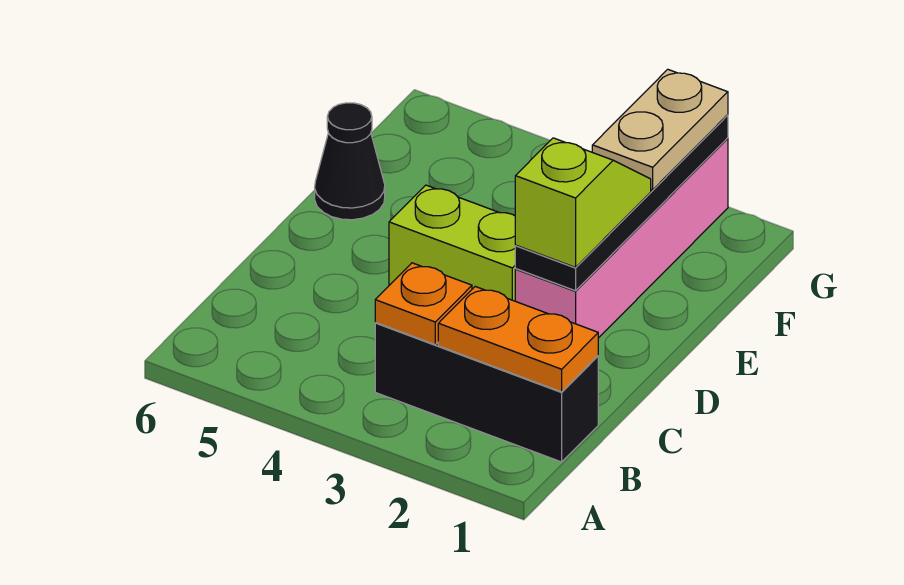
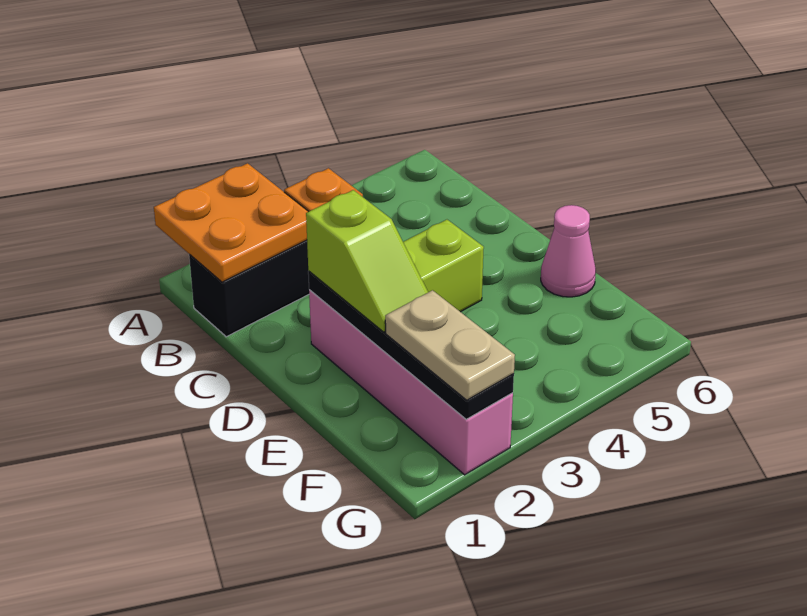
orange plate B1:B2 level 2 -> orange plate A1:B2 level 2
black cone E6 level 1 -> pink cone E6 level 1

